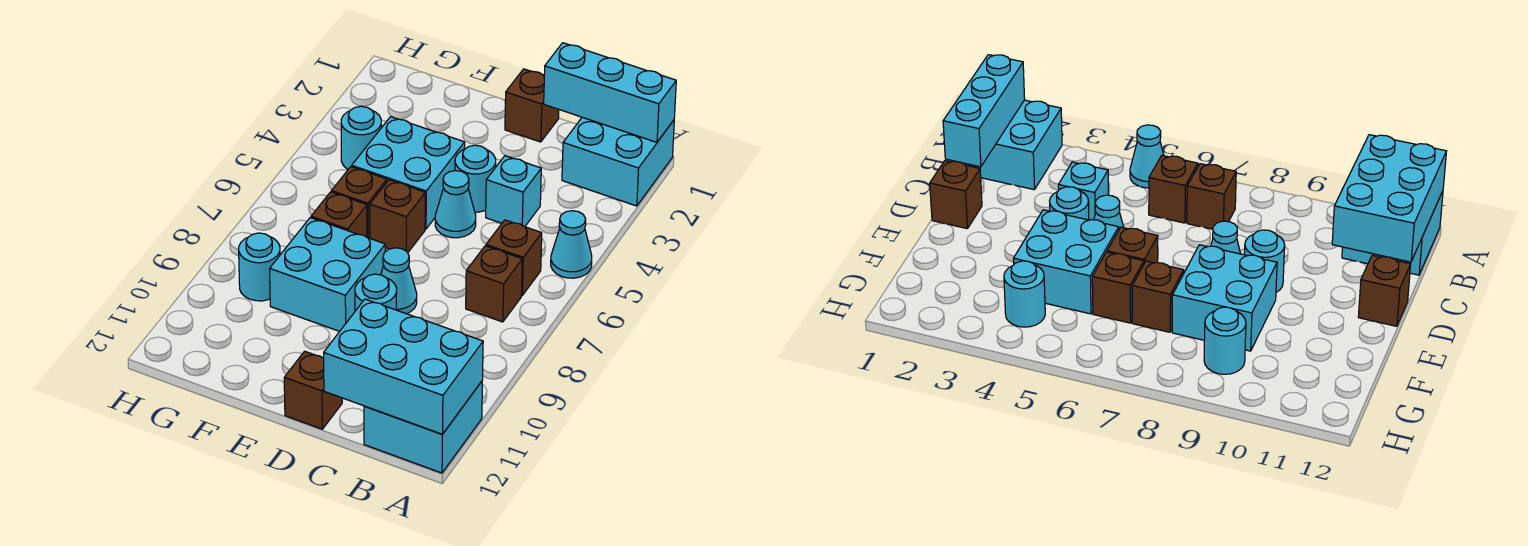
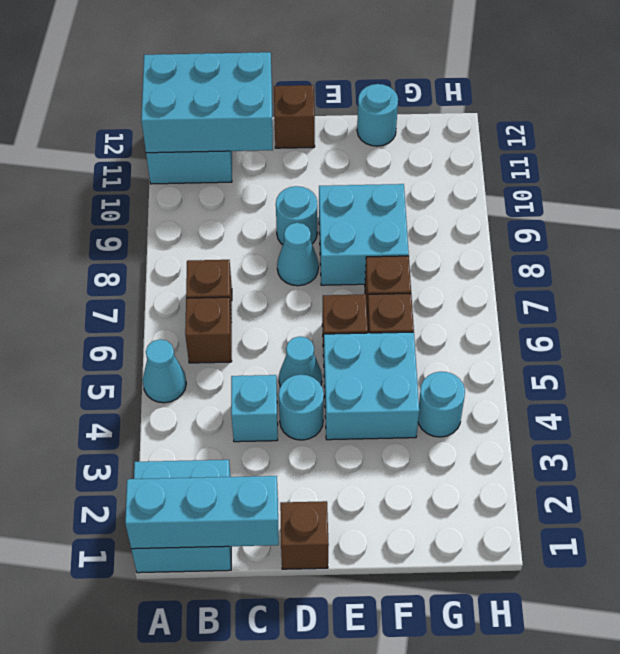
cyan round brick G9 level 1 -> cyan round brick F12 level 1

